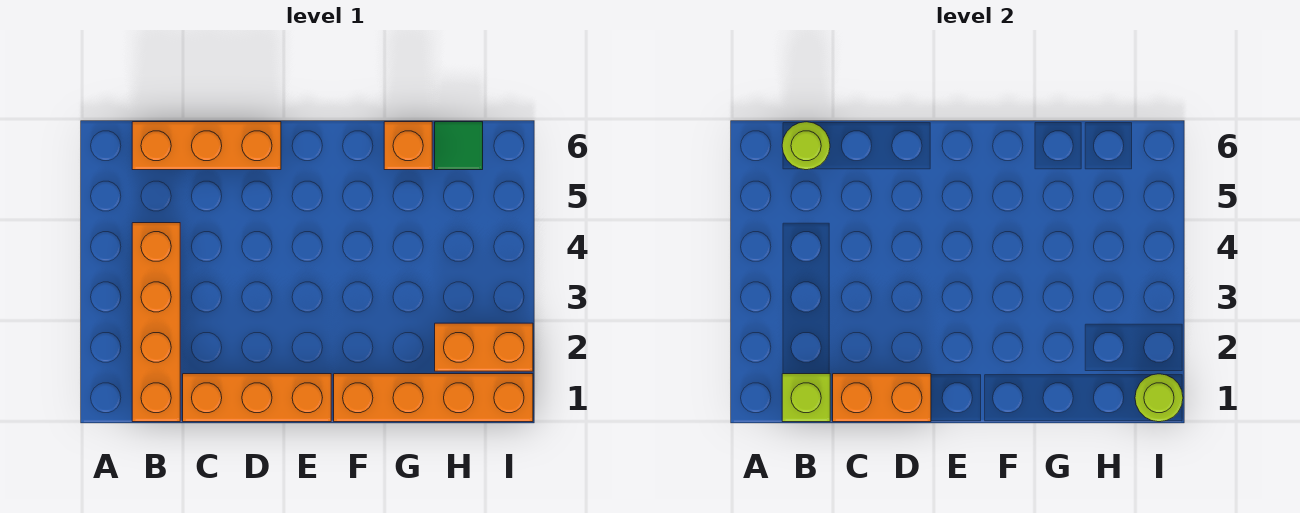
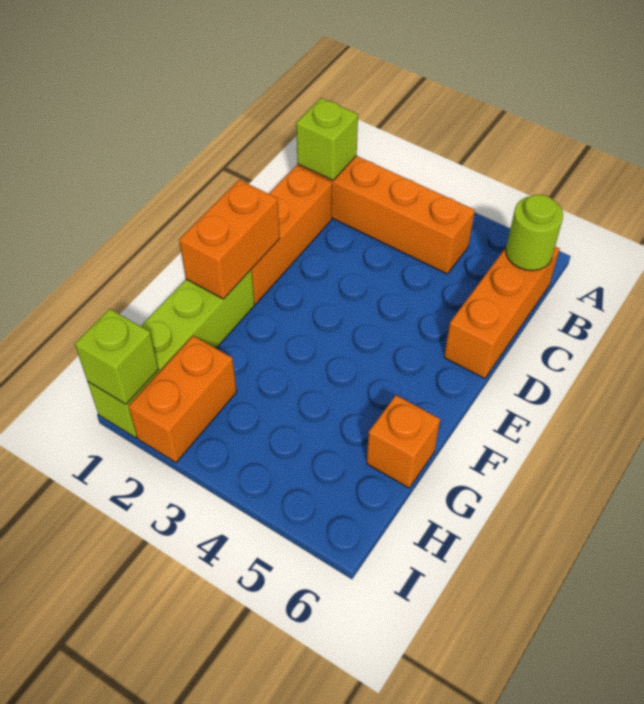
orange brick C1:D1 level 2 -> orange brick E1:F1 level 2
orange brick F1:I1 level 1 -> lime brick F1:I1 level 1
green tile H6 level 1 -> none
lime round brick I1 level 2 -> lime brick I1 level 2

